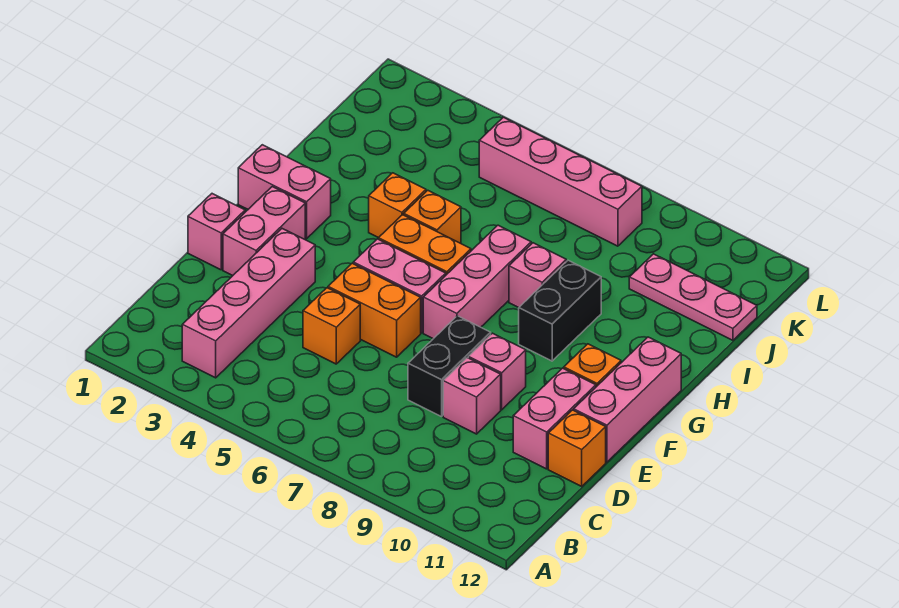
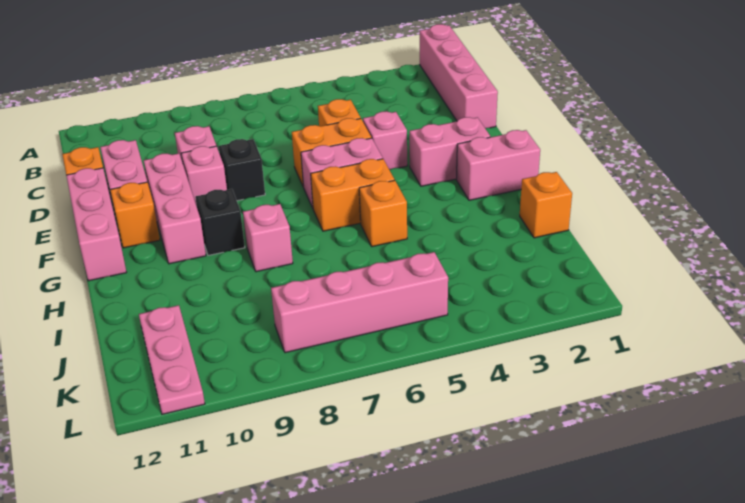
pink brick B3:E3 level 1 -> pink brick A1:D1 level 1
black brick D8:E8 level 1 -> black brick E8 level 1
pink brick E1 level 1 -> pink brick E4 level 1
pink brick E2:F2 level 1 -> pink brick F2:F3 level 1
pink brick F7:H7 level 1 -> pink brick E10:G10 level 1
black brick G9:H9 level 1 -> black brick G9 level 1
orange brick H4 level 1 -> orange brick I1 level 1
pink plate J10:J12 level 1 -> pink plate J11:L11 level 1

